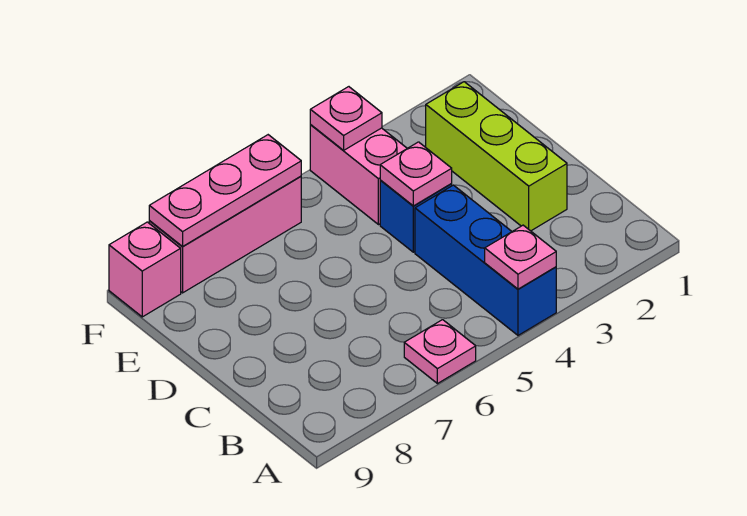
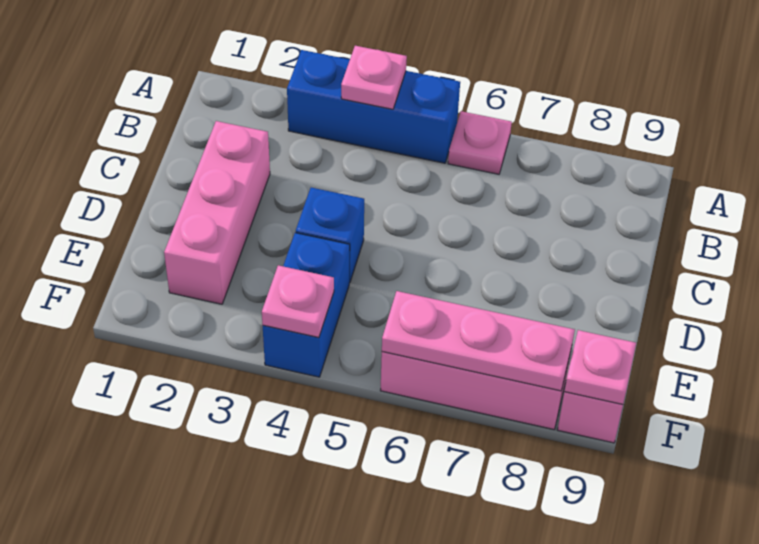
blue brick A4:C4 level 1 -> blue brick A3:A5 level 1
lime brick C2:E2 level 1 -> pink brick C2:E2 level 1
pink plate D4 level 2 -> pink plate F9 level 2
pink brick E4:F4 level 1 -> blue brick E4:F4 level 1

